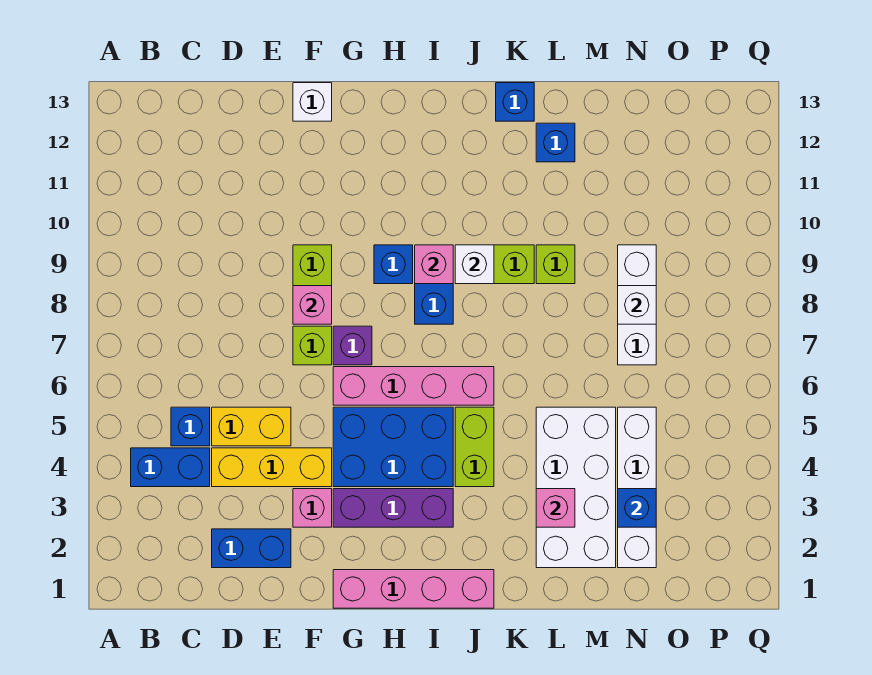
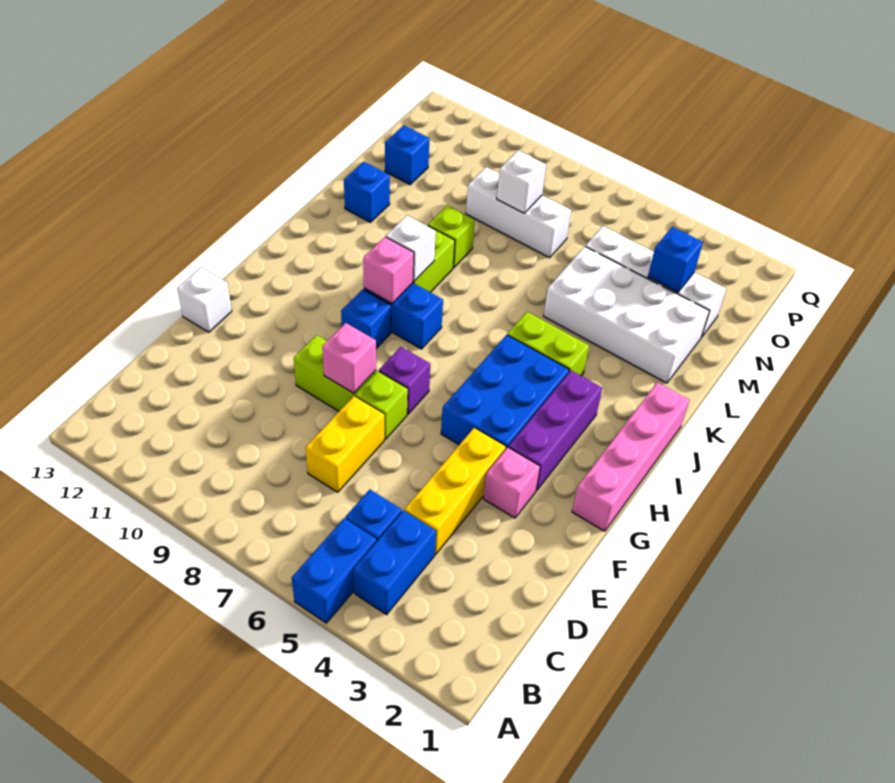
blue brick D2:E2 level 1 -> blue brick A5:B5 level 1
yellow brick D5:E5 level 1 -> yellow brick D7:E7 level 1
pink brick G6:J6 level 1 -> none
blue brick K13 level 1 -> blue brick N12 level 1
pink brick L3 level 2 -> none

